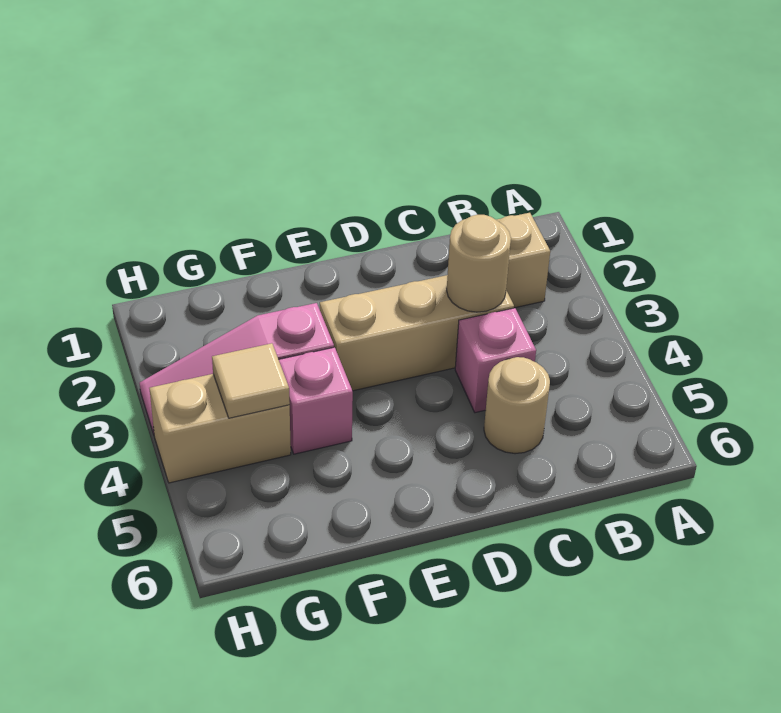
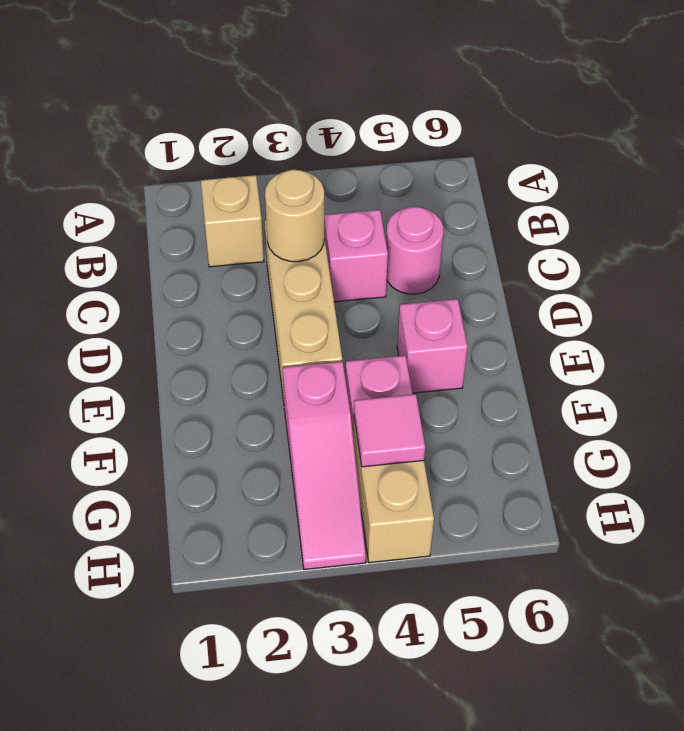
tan round brick C5 level 1 -> pink round brick C5 level 1
none -> pink brick E5 level 1
tan tile G4 level 2 -> pink tile G4 level 2

